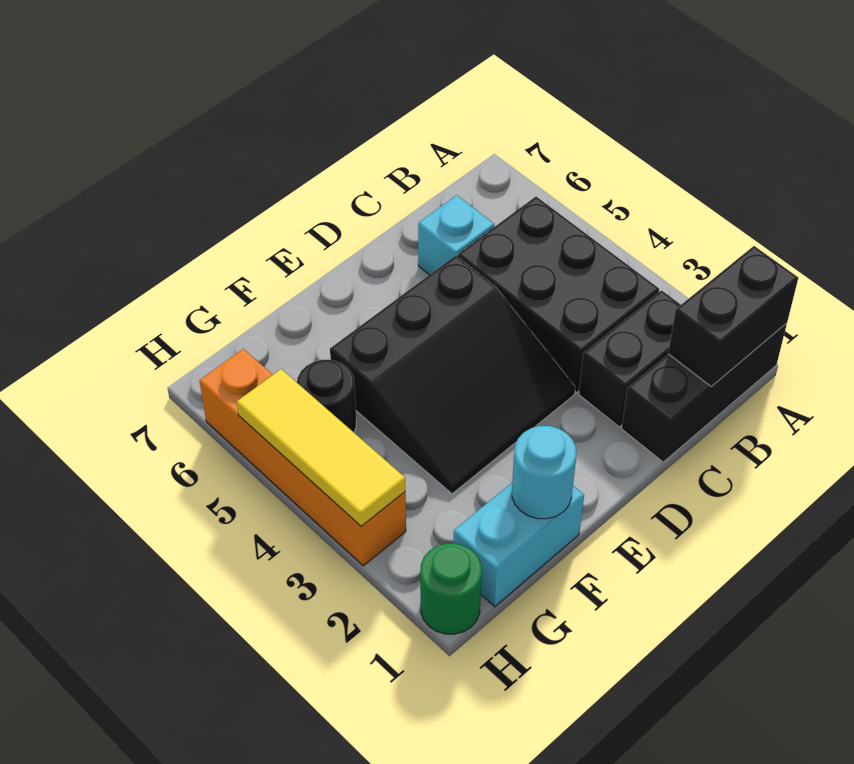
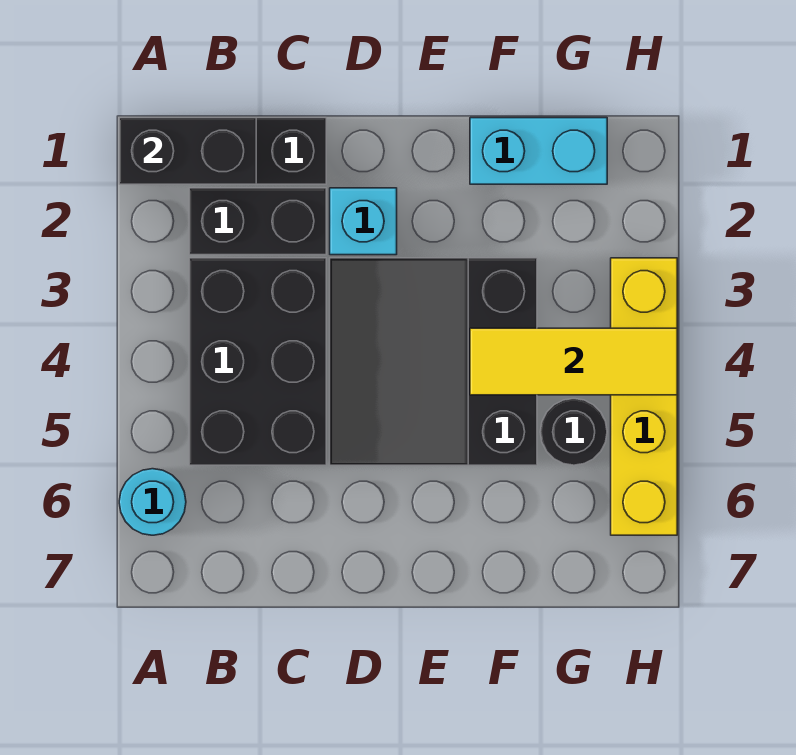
cyan brick C6 level 1 -> cyan brick D2 level 1
black slope D3:F5 level 1 top 5 -> black slope D3:F5 level 1 top F
cyan round brick F1 level 2 -> cyan round brick A6 level 1
green round brick H1 level 1 -> none
orange brick H3:H6 level 1 -> yellow brick H3:H6 level 1
yellow tile H3:H5 level 2 -> yellow tile F4:H4 level 2

